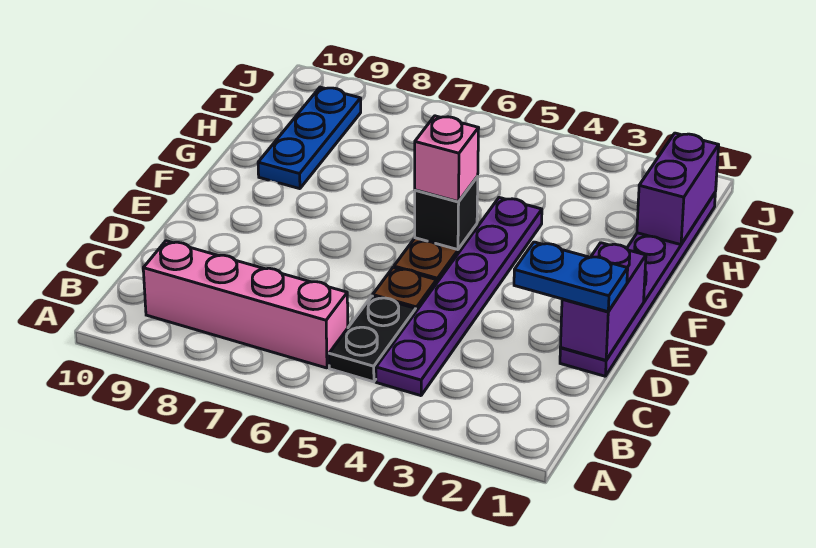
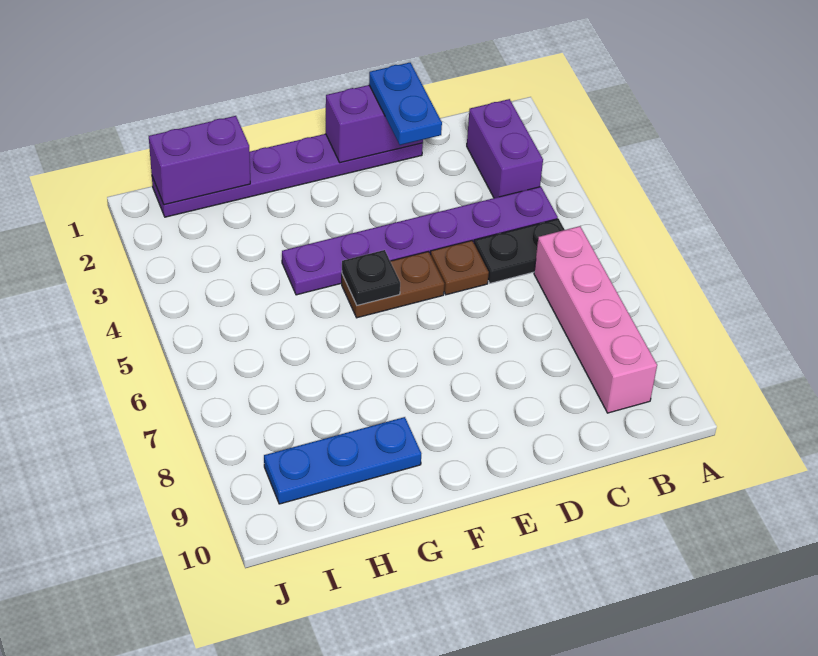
none -> purple brick B2:B3 level 1
black brick F5 level 2 -> black plate F5 level 2
pink brick F5 level 3 -> none

